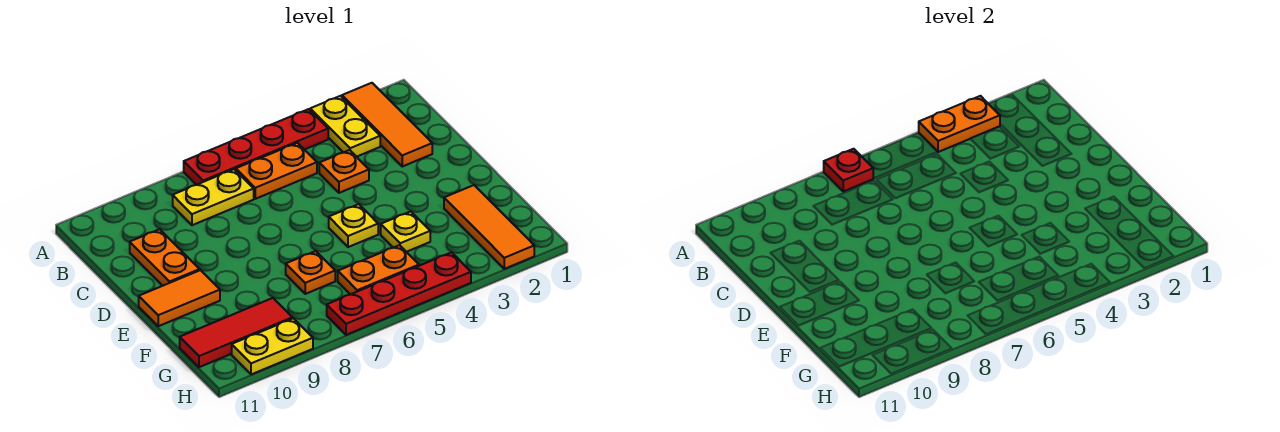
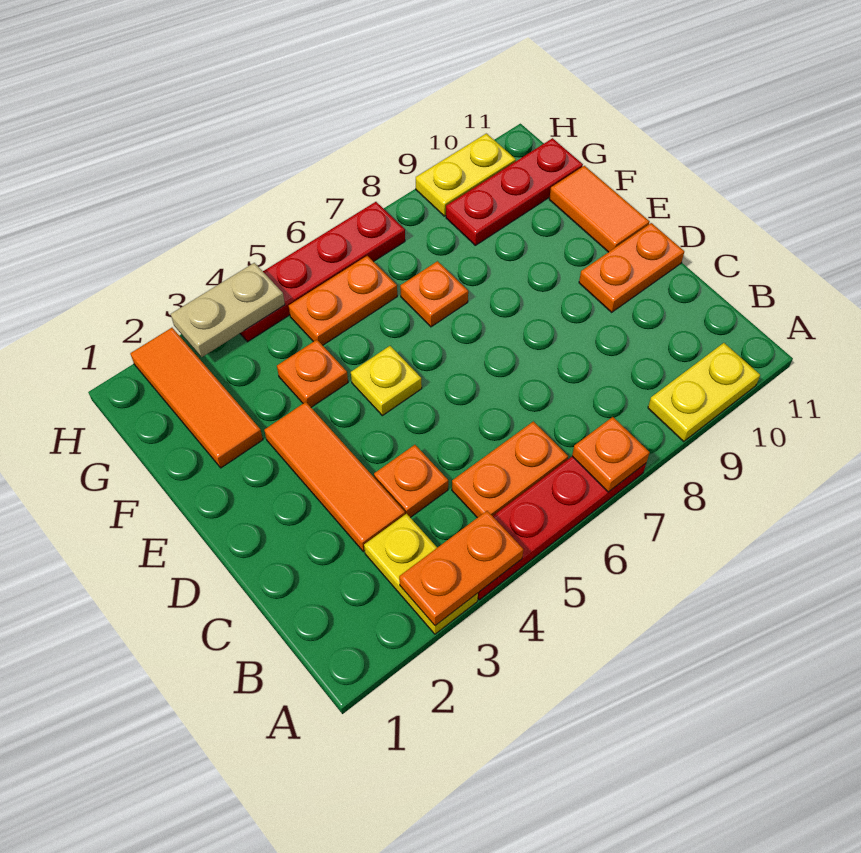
orange tile A2:C2 level 1 -> orange tile C3:E3 level 1
red plate A7 level 2 -> orange plate A7 level 2
yellow plate B7:B8 level 1 -> yellow plate A9:A10 level 1
orange plate C10:D10 level 1 -> orange plate D10:D11 level 1
orange tile E10:E11 level 1 -> orange tile E11:F11 level 1
yellow plate F4 level 1 -> orange plate F4 level 1
red tile G9:G11 level 1 -> red plate G9:G11 level 1
none -> tan plate H3:H4 level 2

